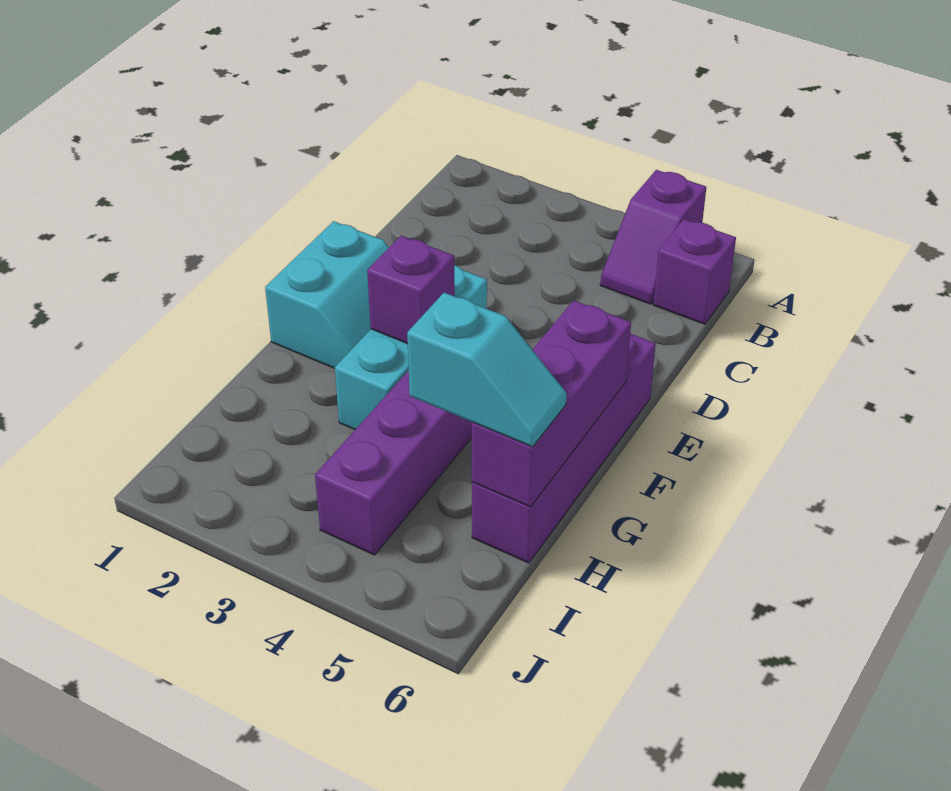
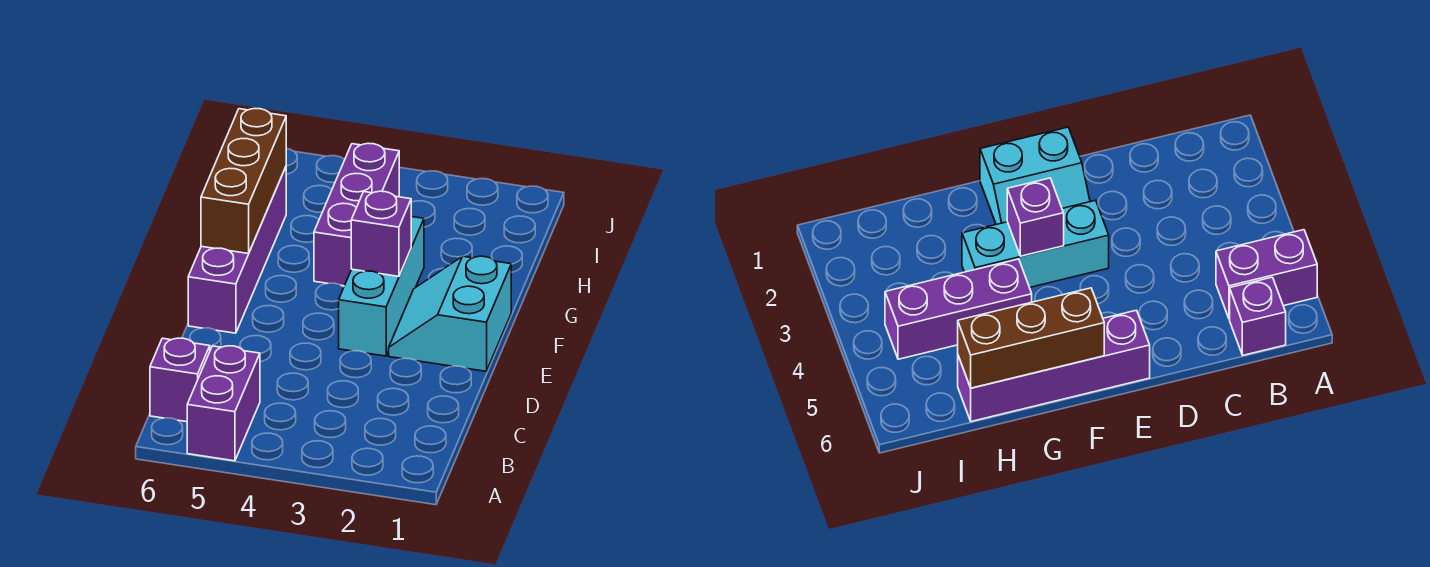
purple slope A5:B5 level 1 top A -> purple brick A5:B5 level 1
purple brick F6:H6 level 2 -> brown brick F6:H6 level 2
cyan slope H5:H6 level 3 top 5 -> none

